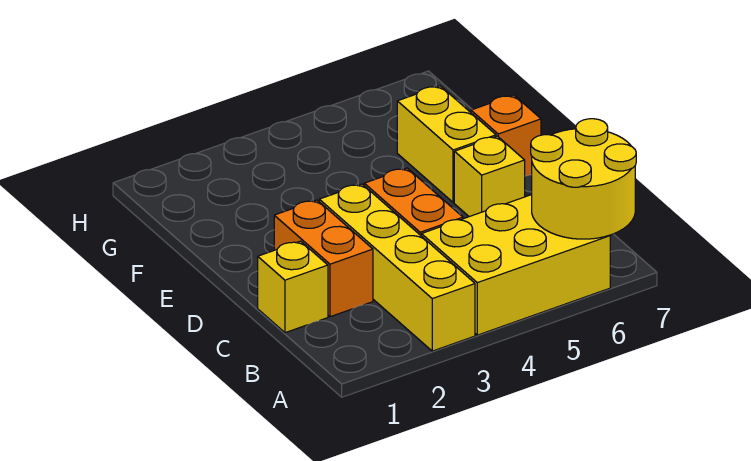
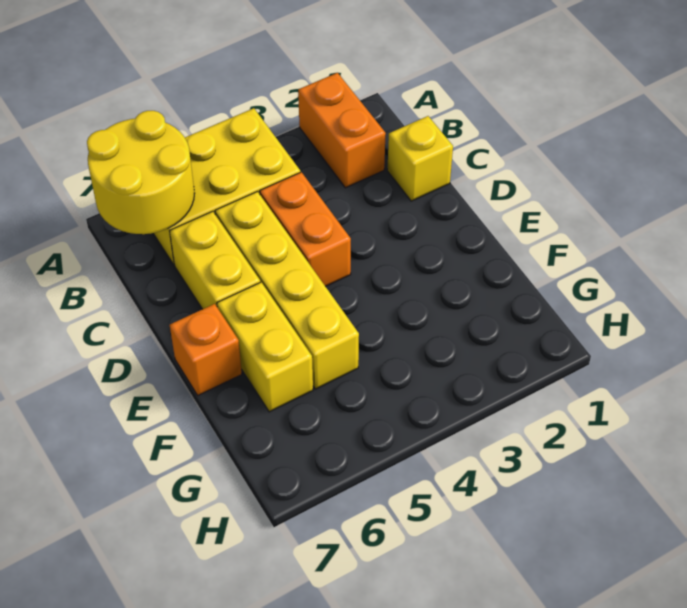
yellow brick A3:D3 level 1 -> yellow brick C5:F5 level 1
orange brick C2:D2 level 1 -> orange brick A2:B2 level 1
yellow brick D6 level 1 -> yellow brick C6:D6 level 1

